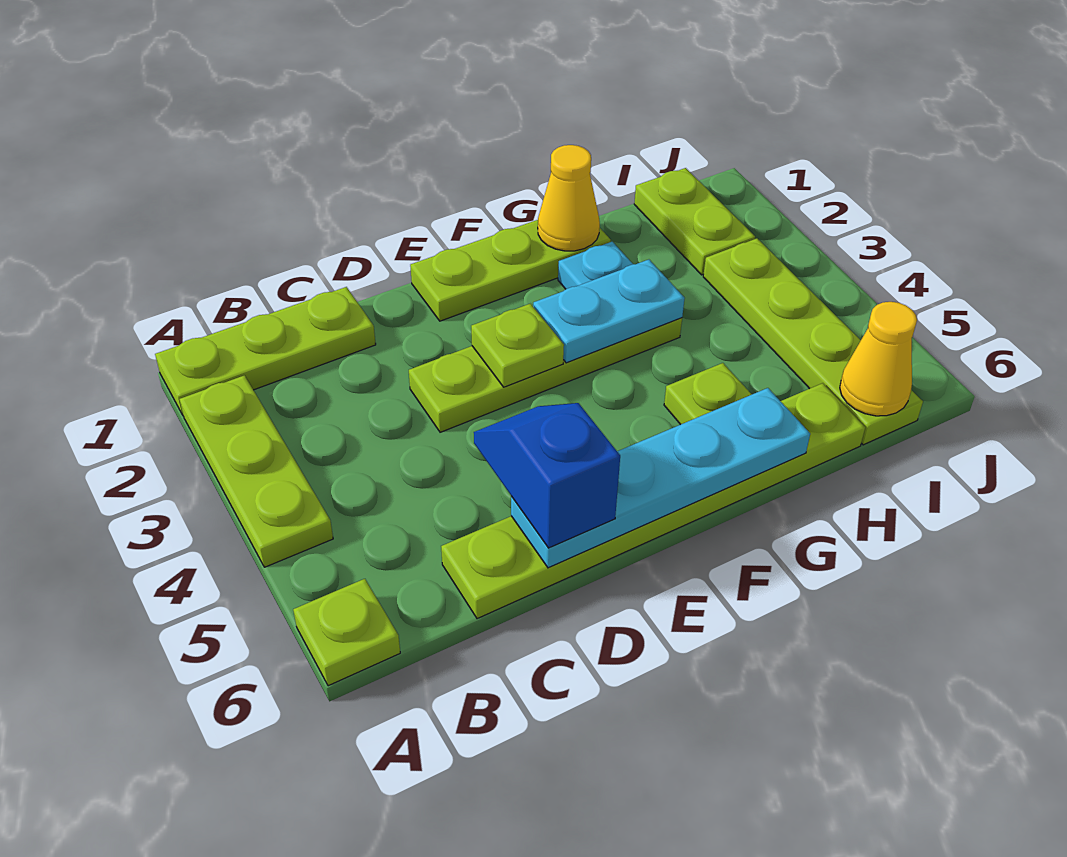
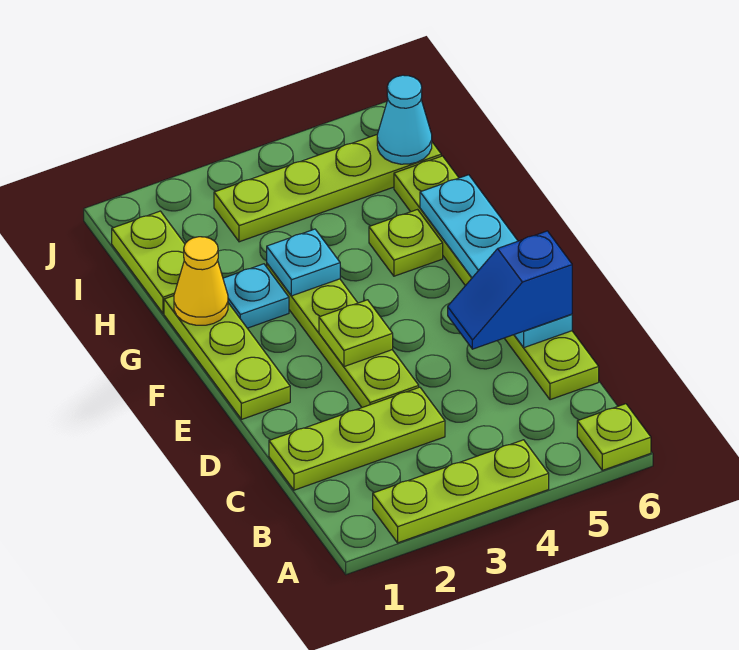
lime plate A1:C1 level 1 -> lime plate C1:C3 level 1
cyan plate F3:G3 level 2 -> cyan plate G3 level 2
lime plate I1:I2 level 1 -> lime plate H1:I1 level 1
yellow cone I6 level 2 -> cyan cone I6 level 2

